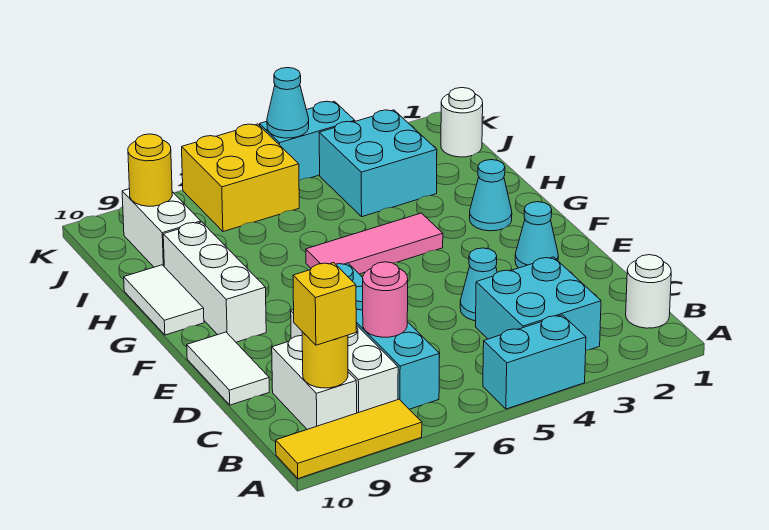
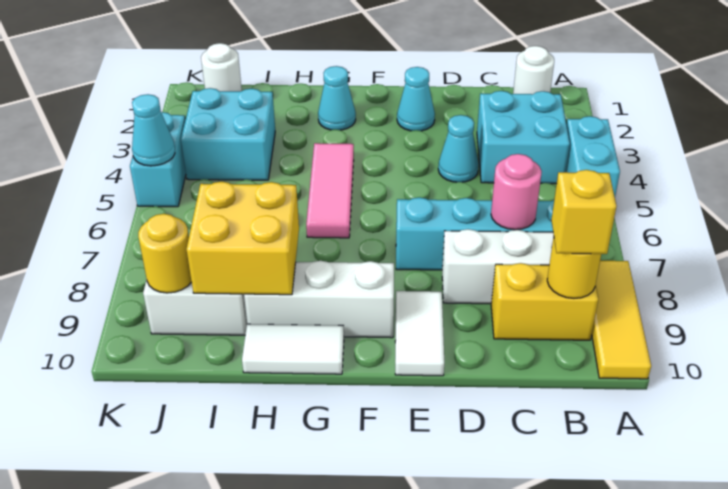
white brick B9:C9 level 1 -> yellow brick B9:C9 level 1
white tile D10:E10 level 1 -> white tile E9:E10 level 1
yellow brick J6:K7 level 1 -> yellow brick H8:I9 level 2

